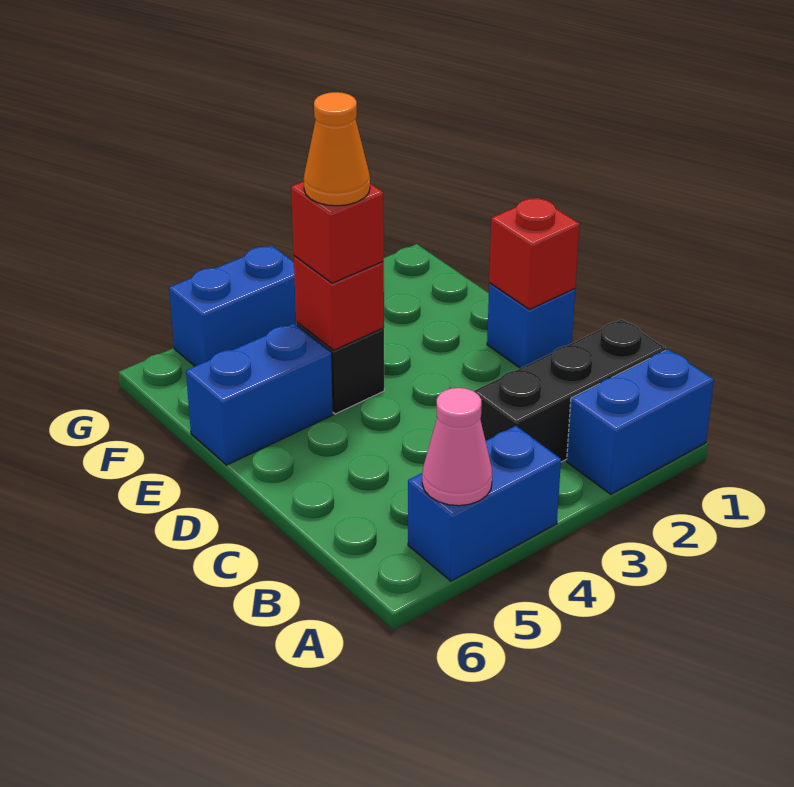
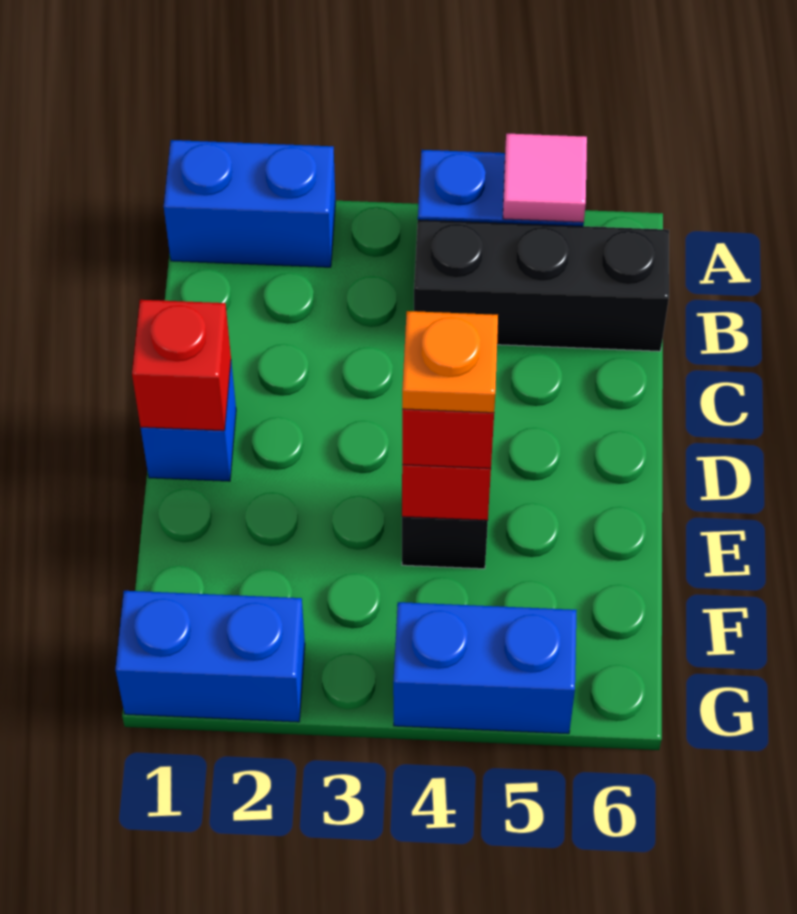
pink cone A5 level 2 -> pink tile A5 level 2
black brick B1:B3 level 1 -> black brick B4:B6 level 1
orange cone E4 level 4 -> orange plate E4 level 4
blue brick E5:E6 level 1 -> blue brick G1:G2 level 1

